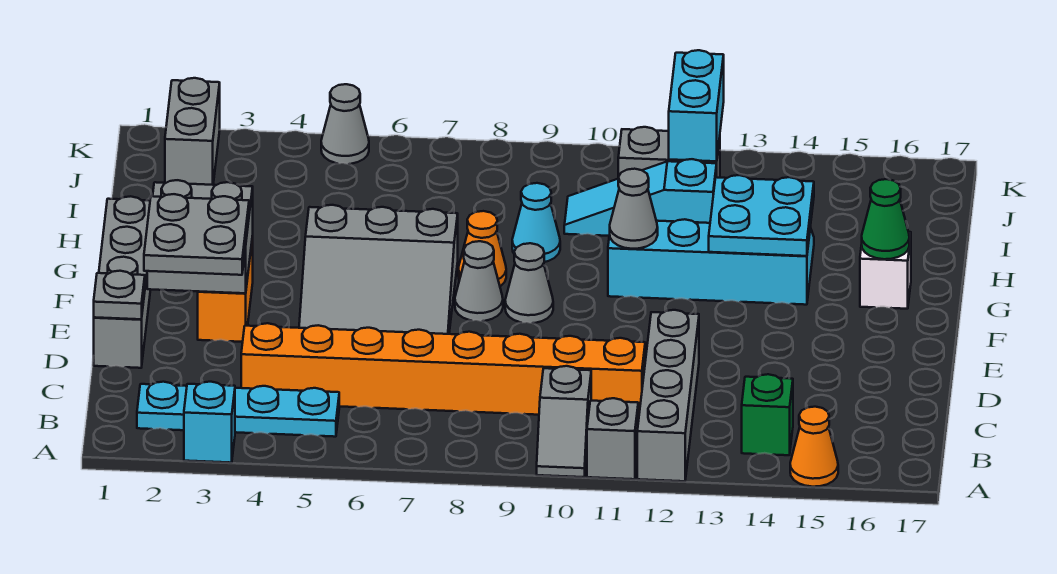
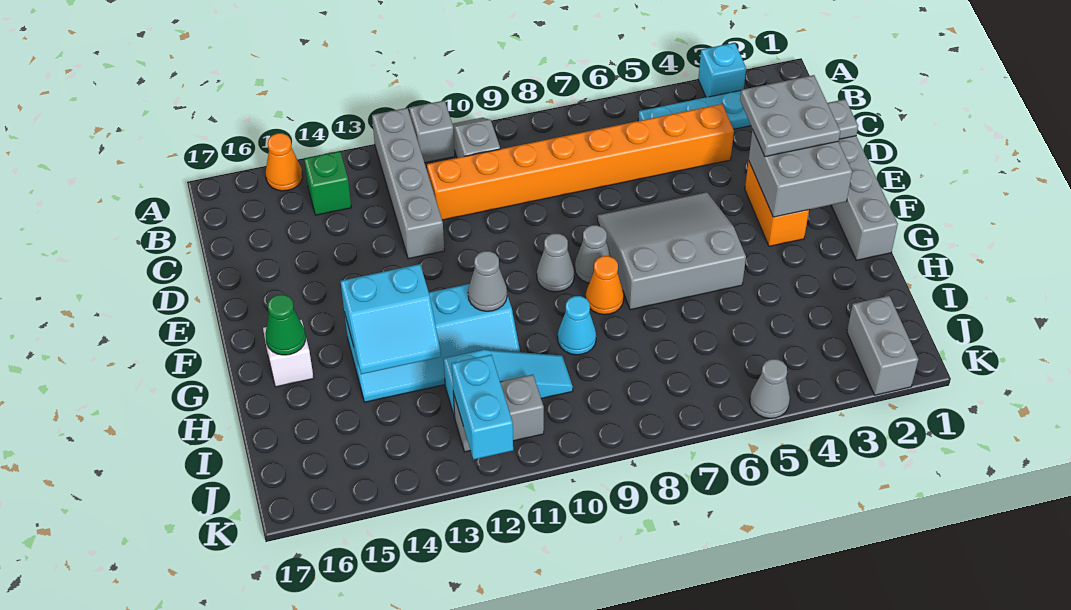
cyan plate G13:H14 level 2 -> cyan slope G13:H14 level 2 top G

